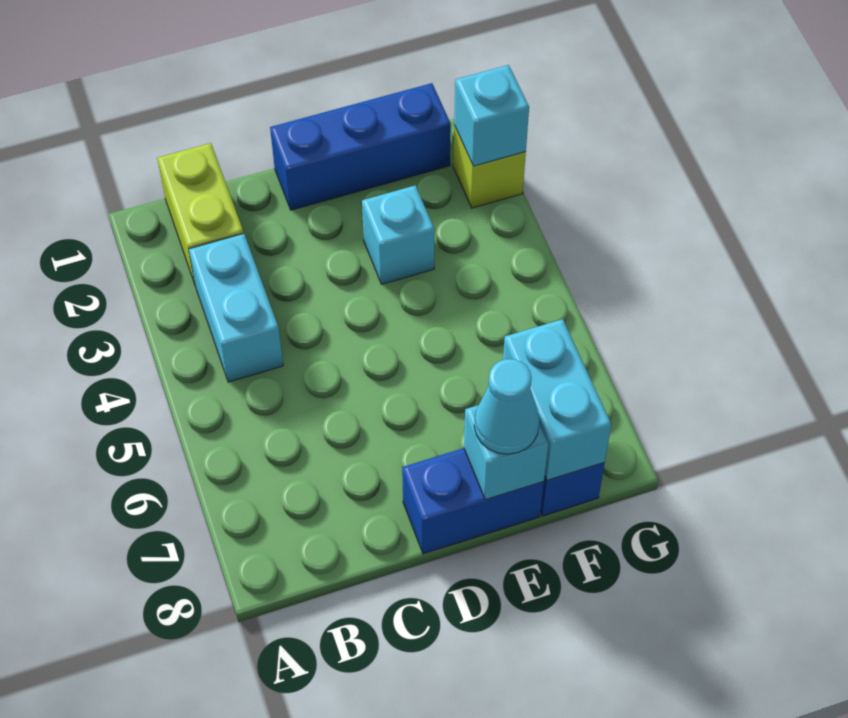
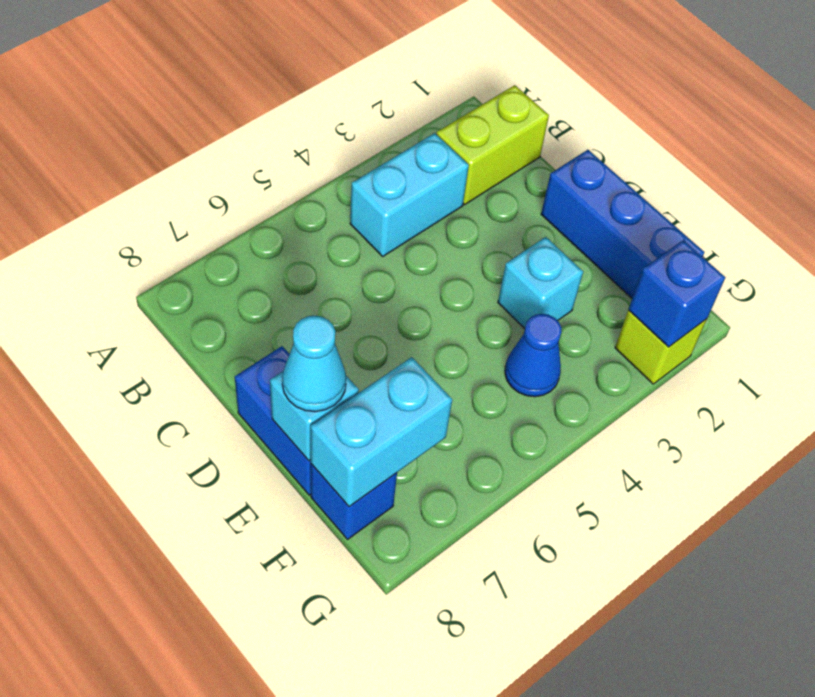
none -> blue cone F4 level 1
cyan brick G2 level 2 -> blue brick G2 level 2

